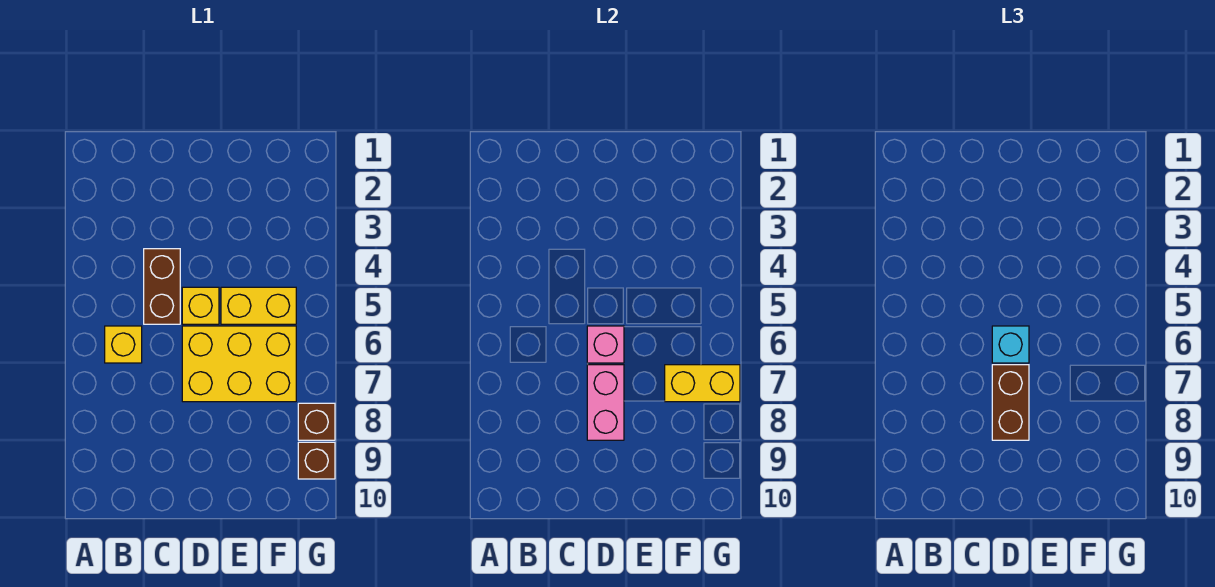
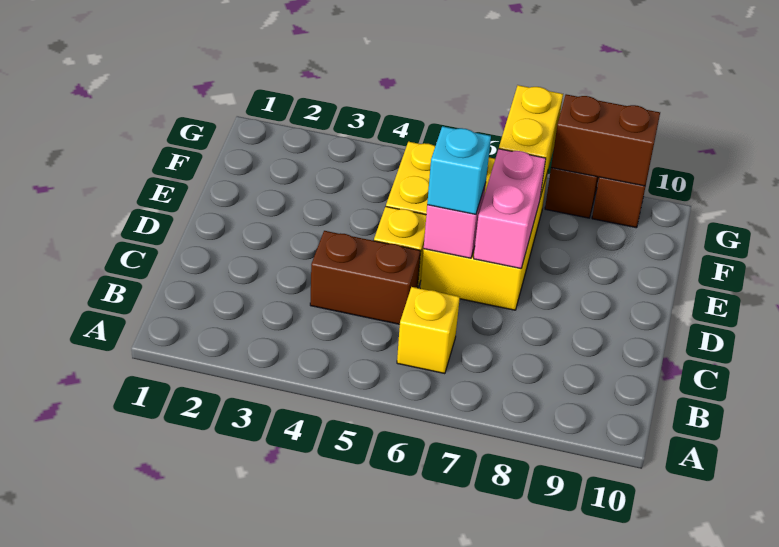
pink brick D7:D8 level 2 -> pink brick D7:E7 level 2
brown brick D7:D8 level 3 -> brown brick G8:G9 level 2

